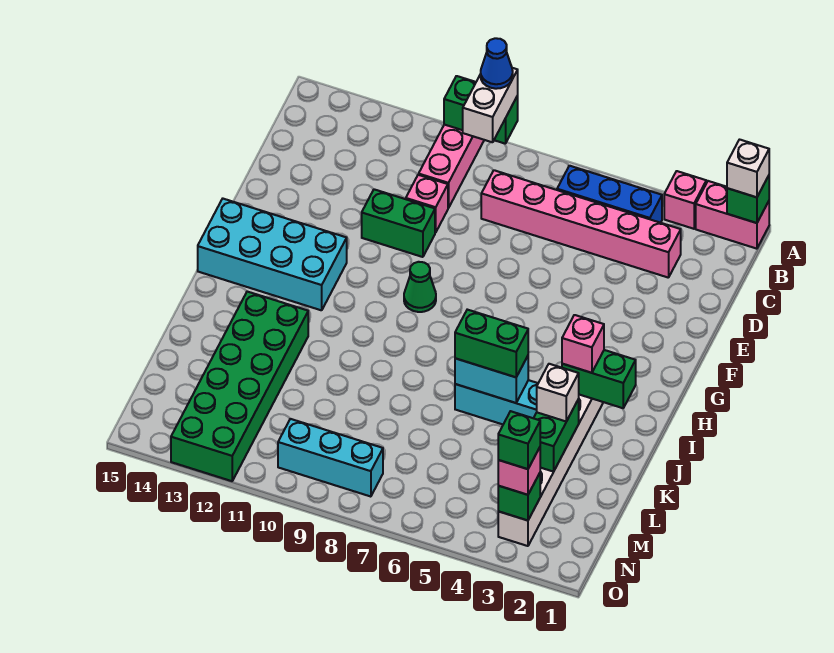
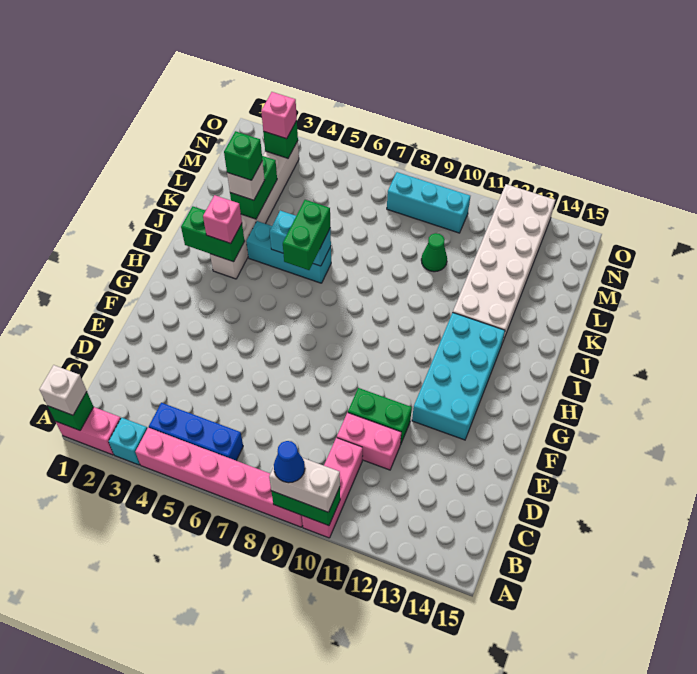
pink brick A3 level 1 -> cyan brick A3 level 1
white brick A9:B9 level 3 -> white brick A9:A10 level 3
pink brick C3:C8 level 1 -> pink brick A4:A9 level 1
pink brick D10 level 1 -> pink brick D10:D11 level 1
green cone G9 level 1 -> green cone L10 level 1
cyan brick G12:H15 level 1 -> cyan brick F12:I13 level 1
green brick J5:J6 level 3 -> green brick I6:J6 level 3
green brick J12:O13 level 1 -> white brick J12:O13 level 1
green brick N3 level 4 -> green brick K3 level 4

